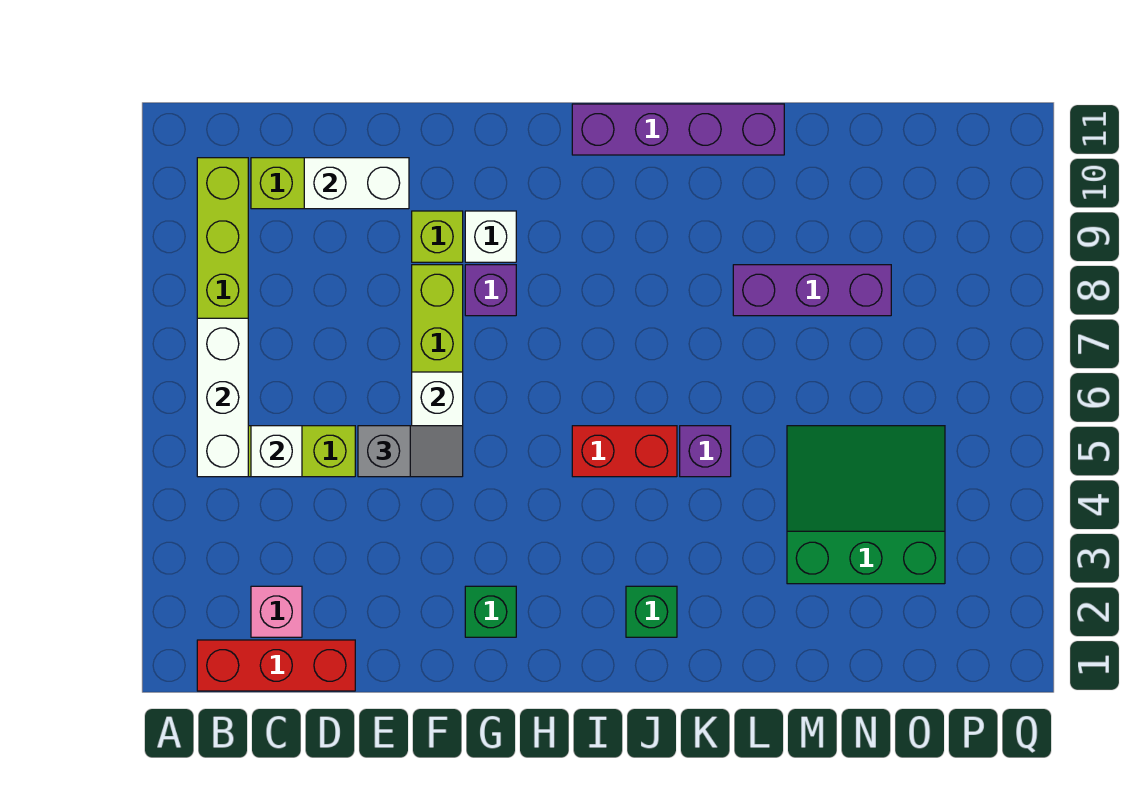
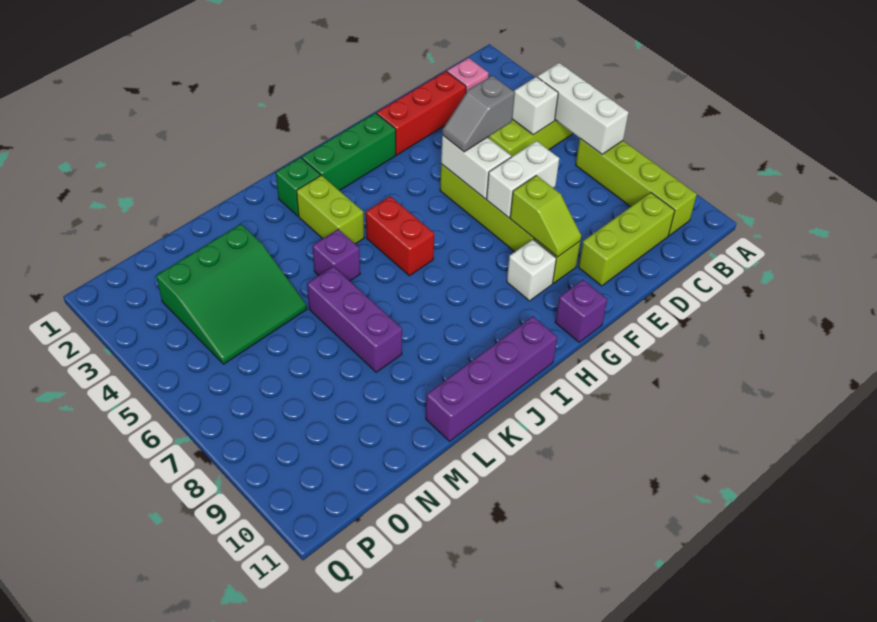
red brick B1:D1 level 1 -> red brick D2:F2 level 1
white brick D10:E10 level 2 -> white brick E7:F7 level 2
none -> lime slope F8:F9 level 2 top 8
green brick G2 level 1 -> green brick G2:I2 level 1
purple brick G8 level 1 -> purple brick G11 level 1
red brick I5:J5 level 1 -> red brick I5:I6 level 1
none -> lime brick J3:J4 level 1
purple brick L8:N8 level 1 -> purple brick L6:L8 level 1

